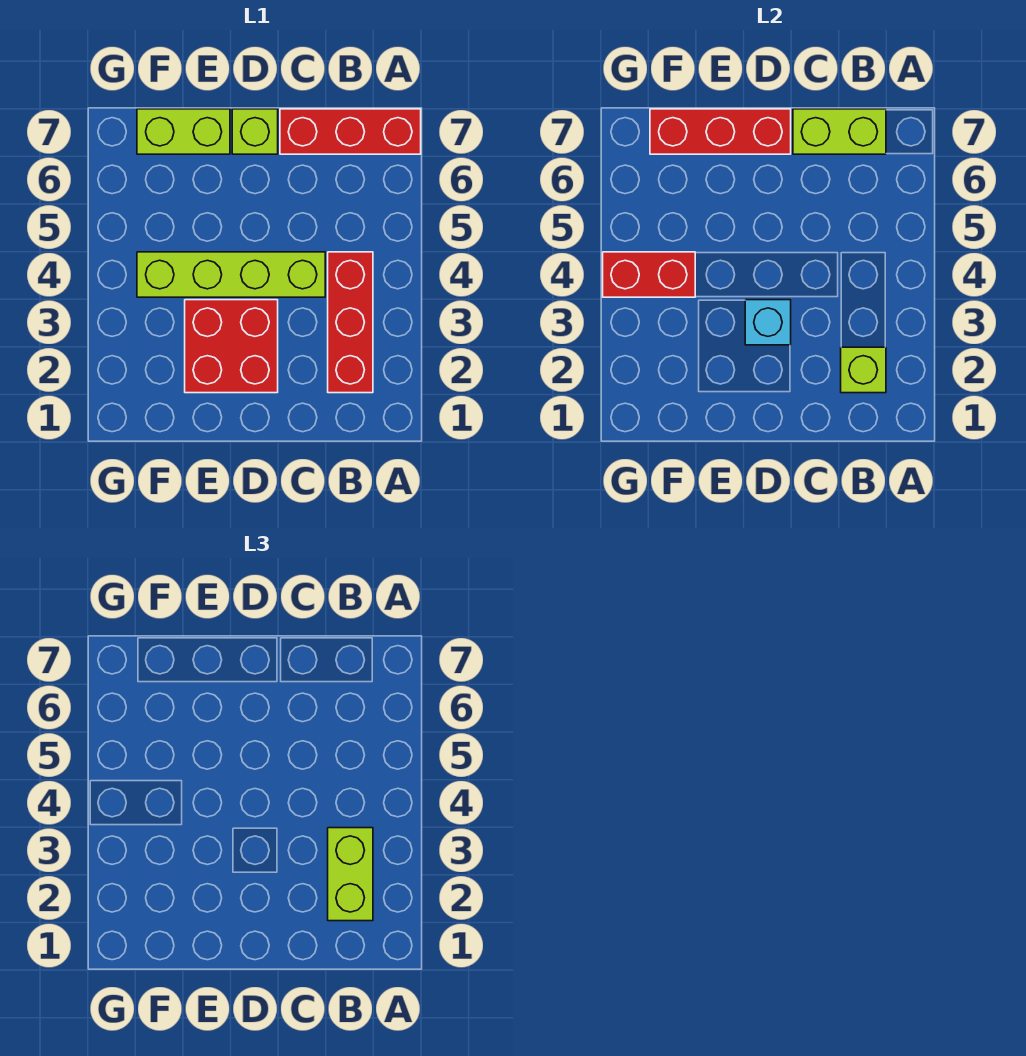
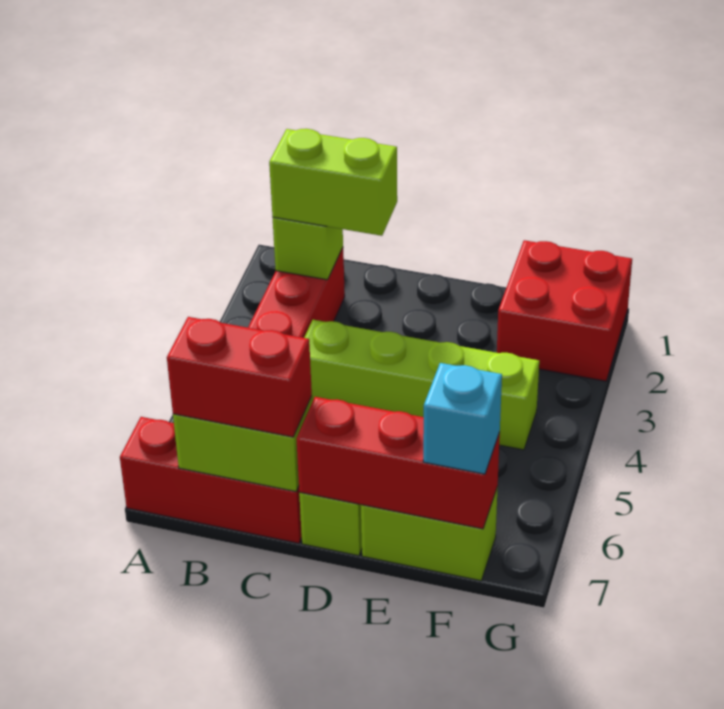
lime brick B2:B3 level 3 -> lime brick B2:C2 level 3
red brick D2:E3 level 1 -> red brick F1:G2 level 1
cyan brick D3 level 2 -> cyan brick F7 level 3
red brick F4:G4 level 2 -> red brick B7:C7 level 3

